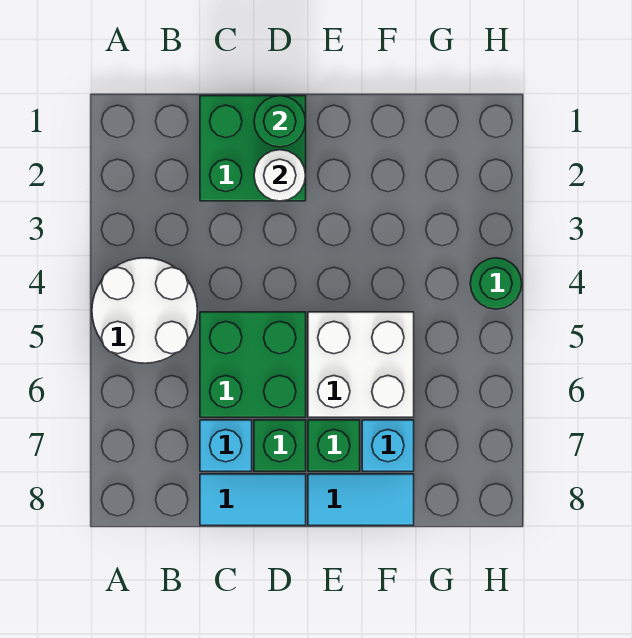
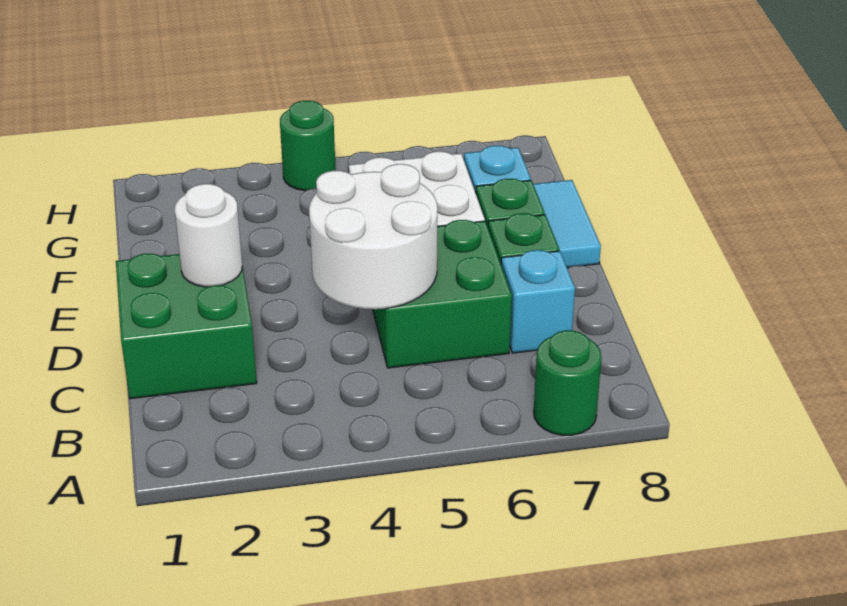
white round brick A4:B5 level 1 -> white round brick C4:D5 level 2
cyan tile C8:D8 level 1 -> none
green round brick D1 level 2 -> green round brick A7 level 1

